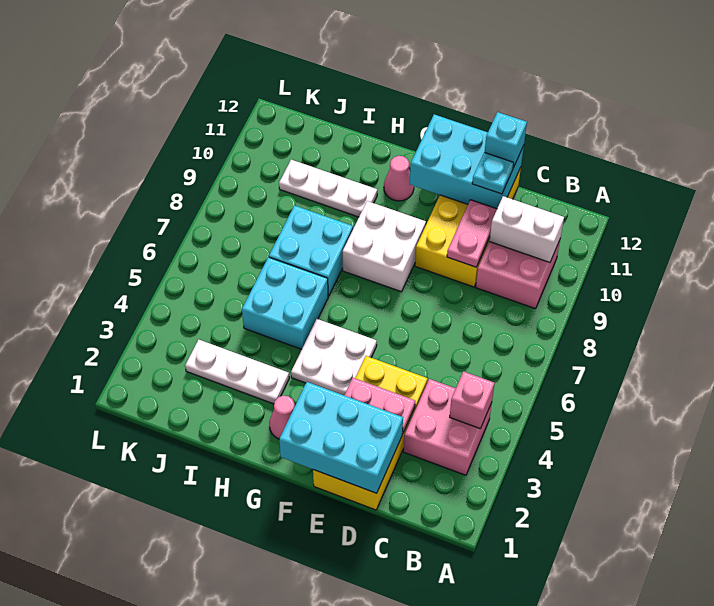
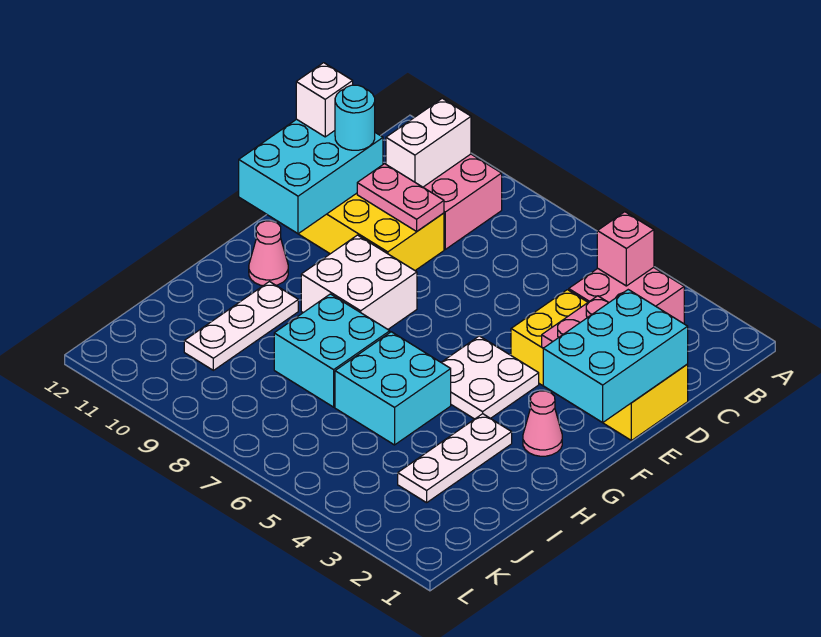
cyan plate D11 level 3 -> cyan round brick D11 level 3
cyan brick D12 level 3 -> white brick D12 level 3

